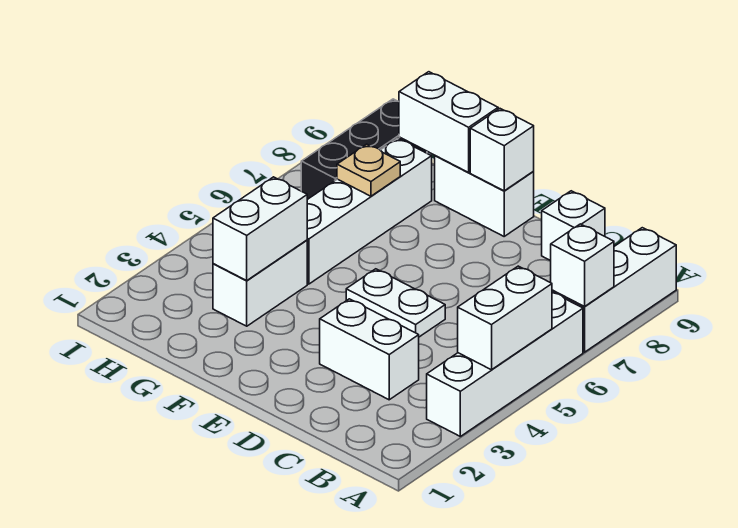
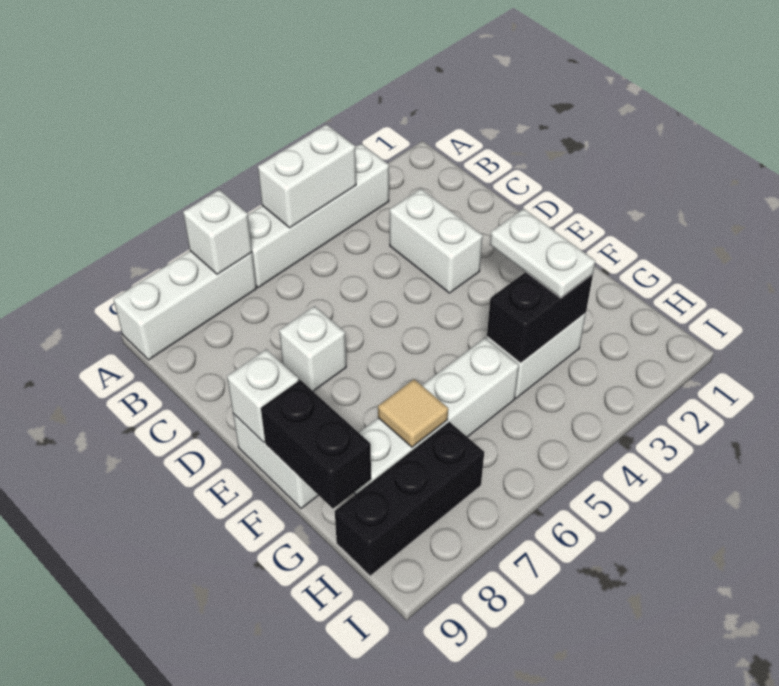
white brick C9 level 1 -> white brick D7 level 1
white plate D5:E5 level 1 -> white plate F3:G3 level 3
white brick F9:G9 level 2 -> black brick F9:G9 level 2
white brick G3:G4 level 2 -> black brick G3:G4 level 2
tan plate G7 level 2 -> tan tile G7 level 2

